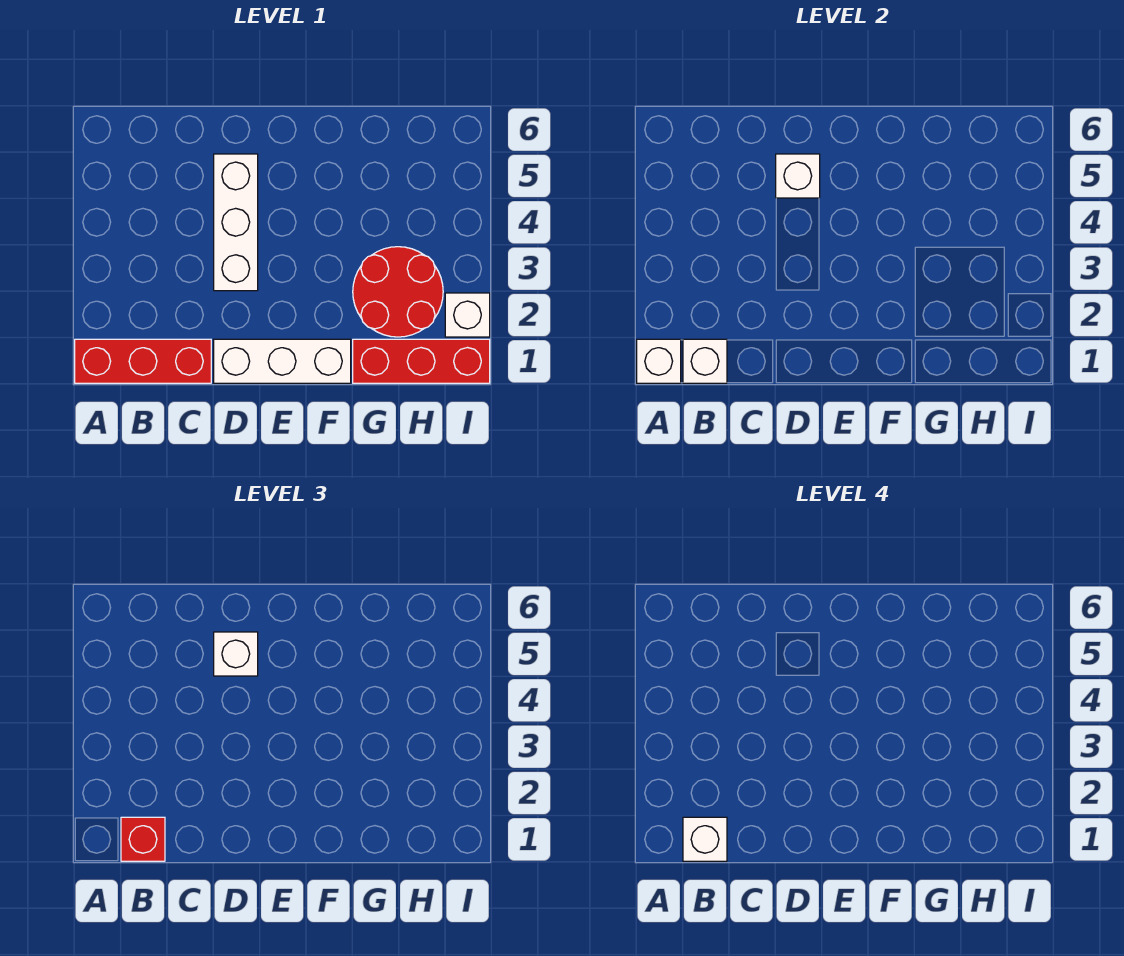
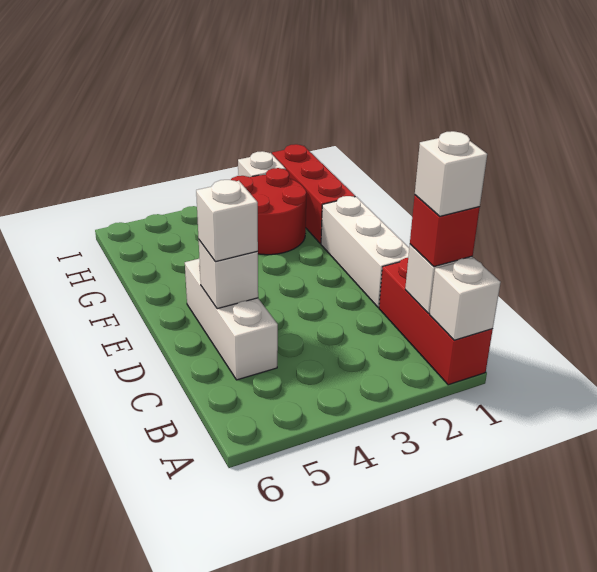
white brick D3:D5 level 1 -> white brick C5:E5 level 1

